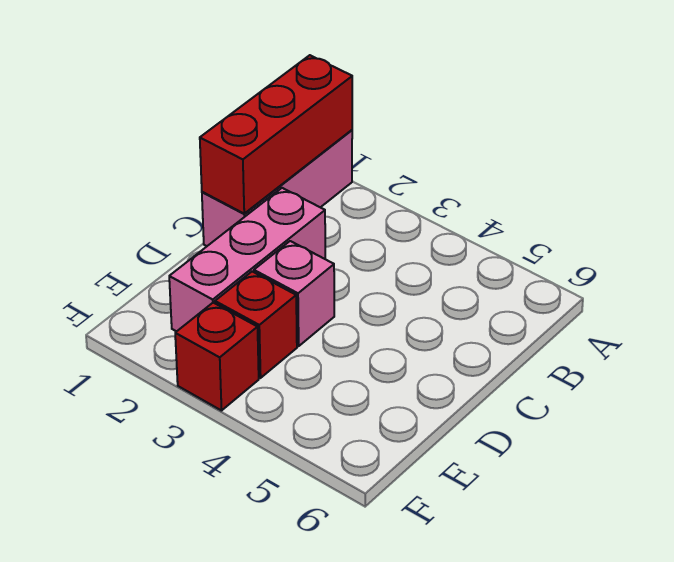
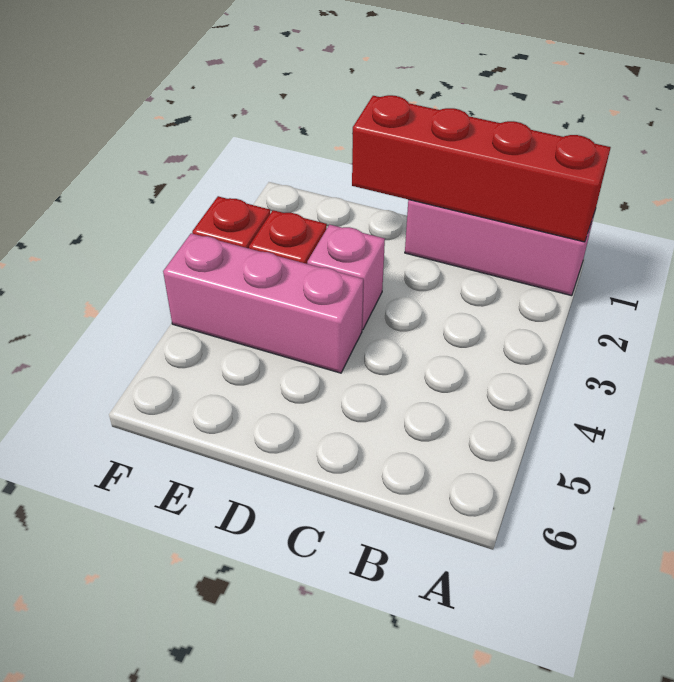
red brick A1:C1 level 2 -> red brick A1:D1 level 2
pink brick C2:E2 level 1 -> pink brick D4:F4 level 1

